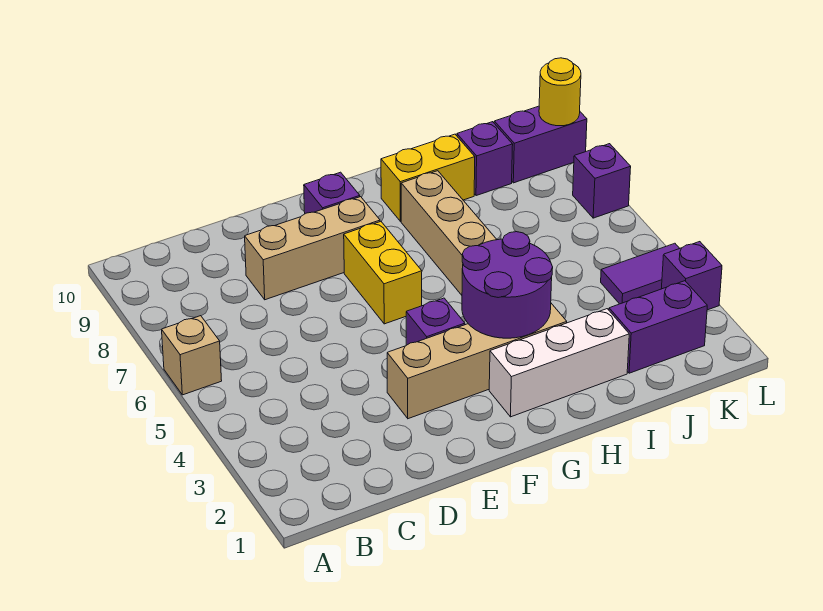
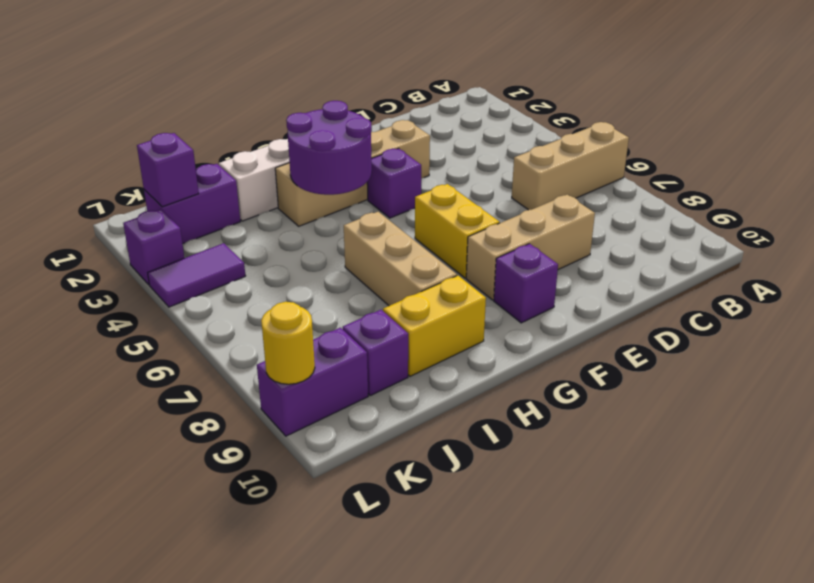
tan brick A6 level 1 -> tan brick A6:C6 level 1
purple brick L7 level 1 -> purple brick K2 level 2

